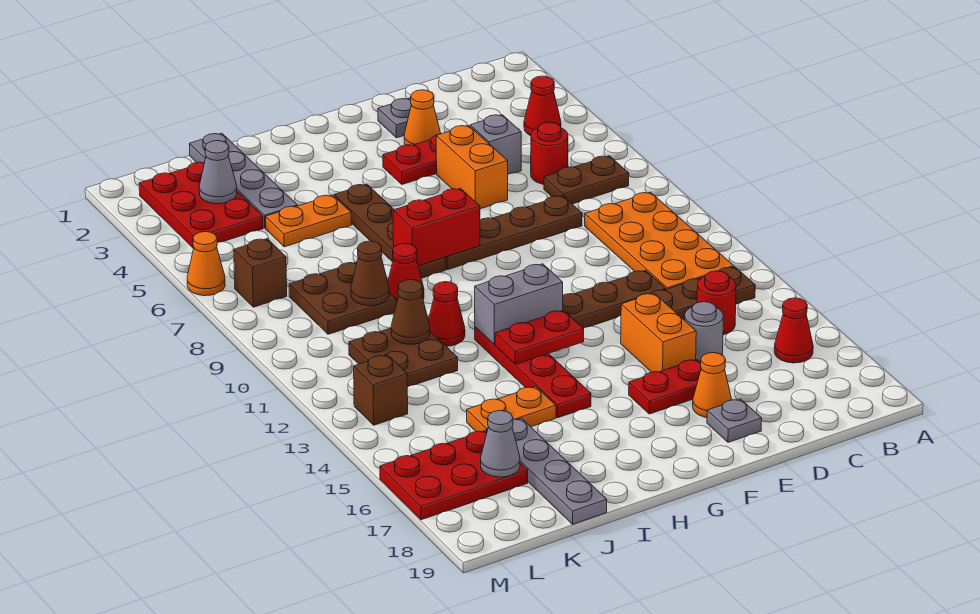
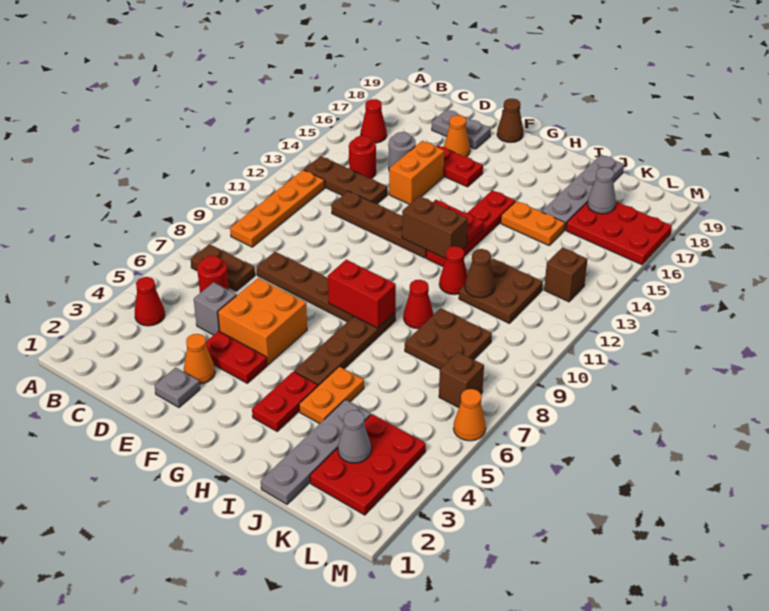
orange plate B9:C12 level 1 -> orange plate B9:B12 level 1
orange brick E5:E6 level 1 -> orange brick E5:F6 level 1
grey plate E18 level 1 -> grey plate D18:E18 level 1
grey brick G12:H12 level 2 -> brown brick G12:H12 level 2
none -> red plate H3:H4 level 1
orange plate I5:J5 level 1 -> orange plate I4:I5 level 1
brown cone J9 level 2 -> brown cone F19 level 1

